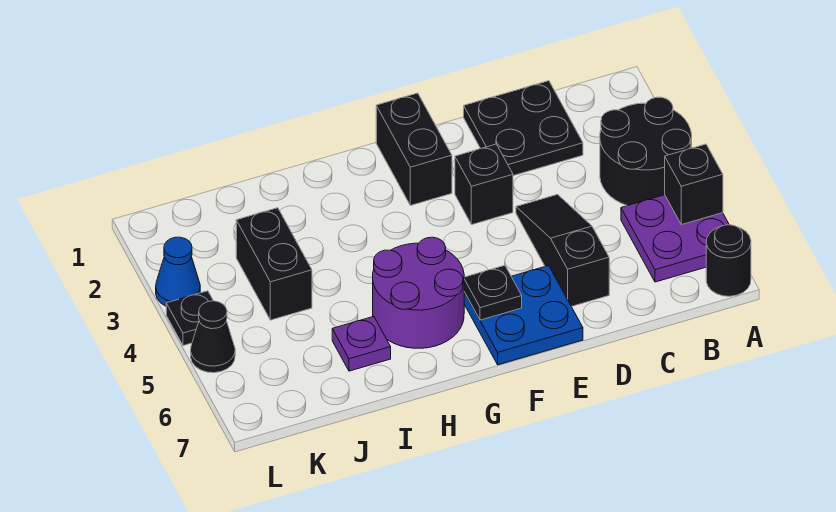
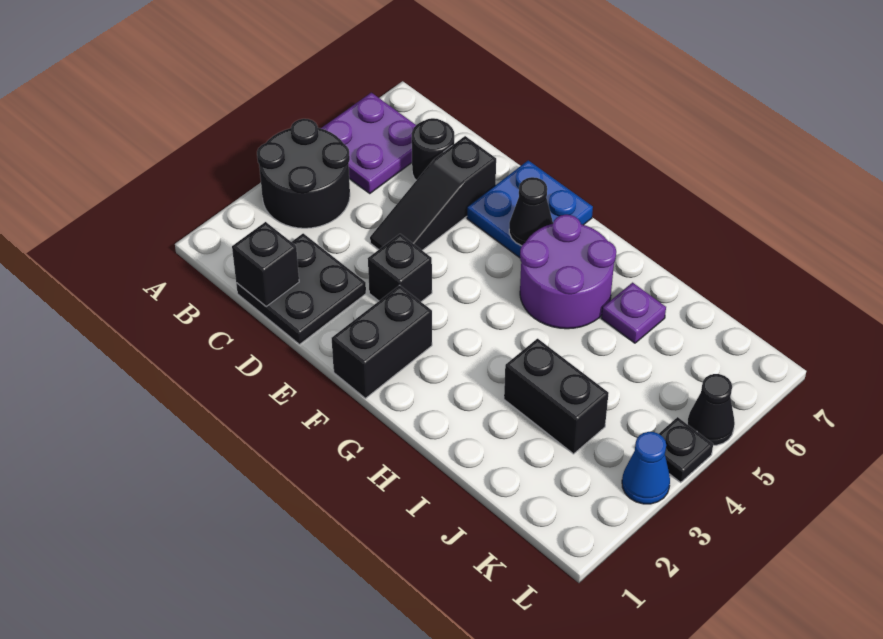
black brick A5 level 2 -> black brick C1 level 2
black round brick A7 level 1 -> black round brick C6 level 1
black plate F6 level 2 -> black cone F6 level 2
black brick J3:J4 level 1 -> black brick I3:J3 level 1

